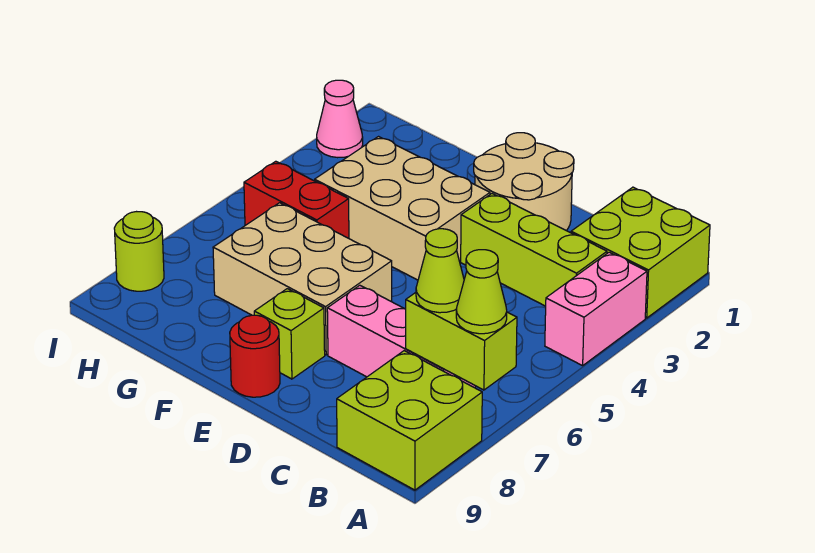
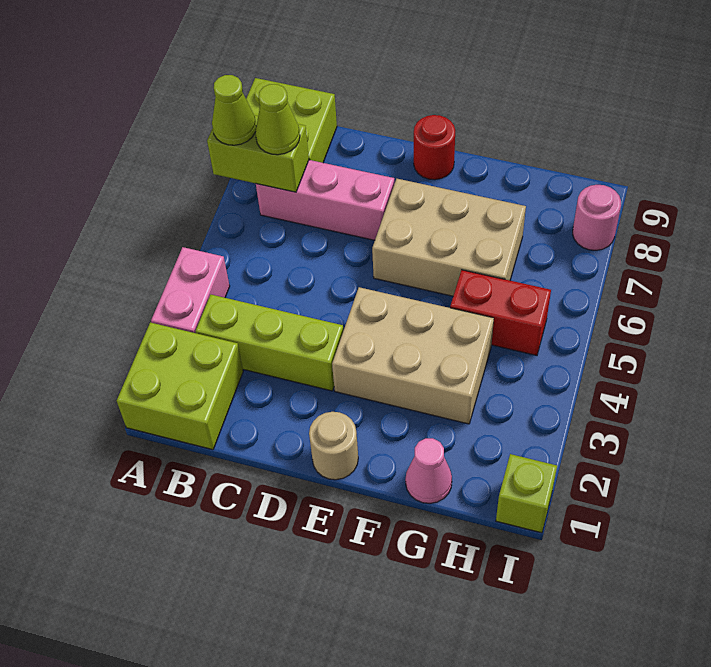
tan round brick D1:E2 level 1 -> tan round brick E1 level 1
lime brick E8 level 1 -> lime brick I1 level 1
pink cone I2 level 1 -> pink cone G1 level 1
lime round brick I8 level 1 -> pink round brick I8 level 1

